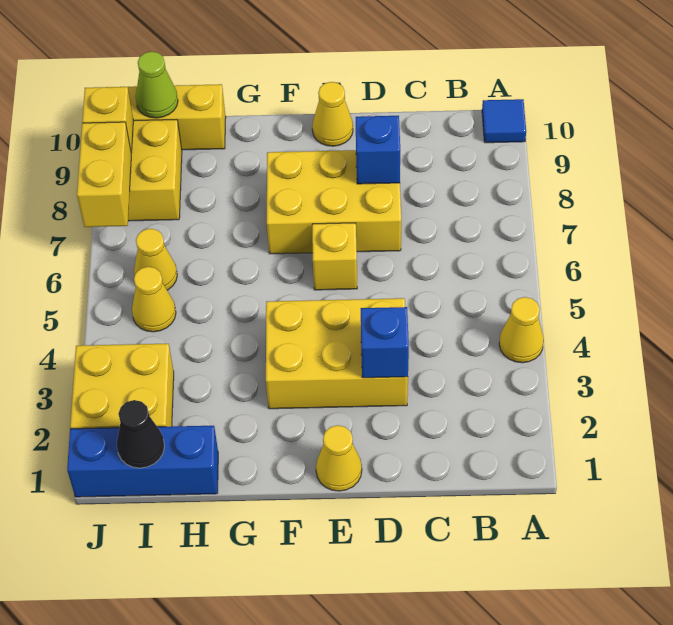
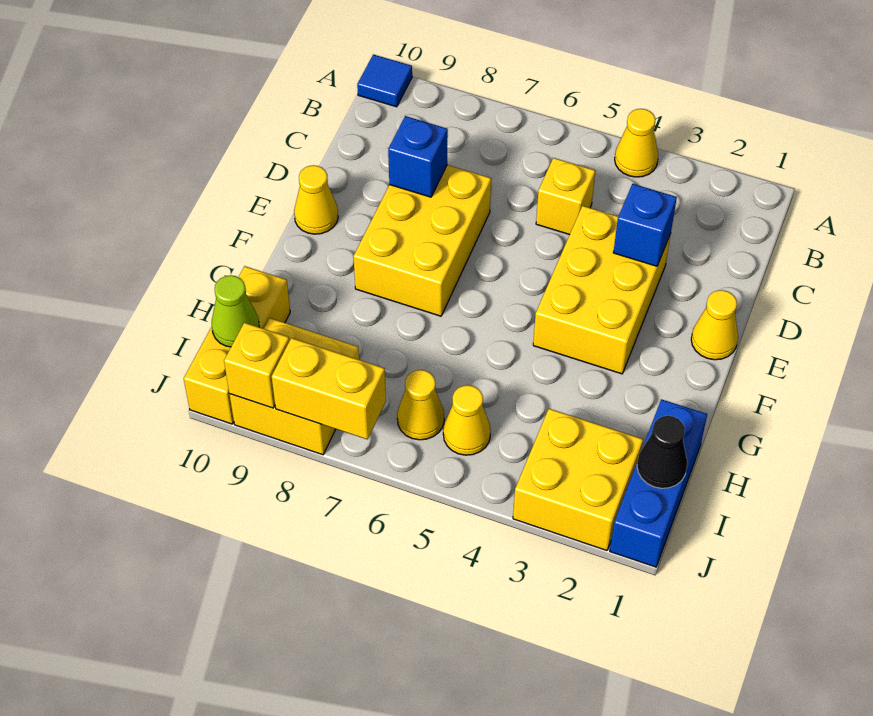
yellow brick E6 level 1 -> yellow brick C5 level 1

